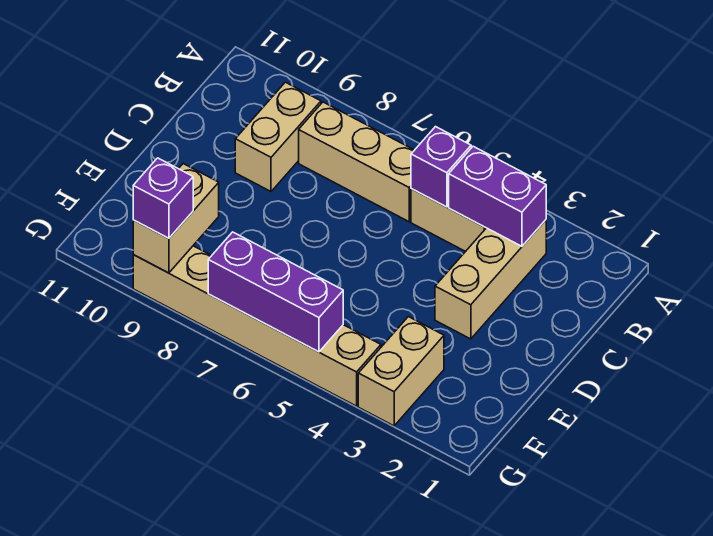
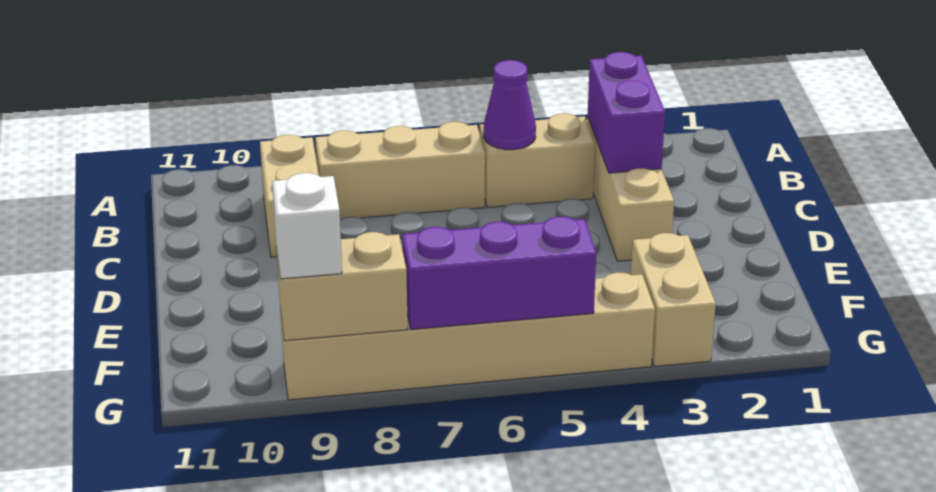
purple brick B3:B4 level 2 -> purple brick B3:C3 level 2
purple brick B5 level 2 -> purple cone B5 level 2
tan brick F9:G9 level 2 -> tan brick G8:G9 level 2
purple brick G9 level 3 -> white brick G9 level 3

